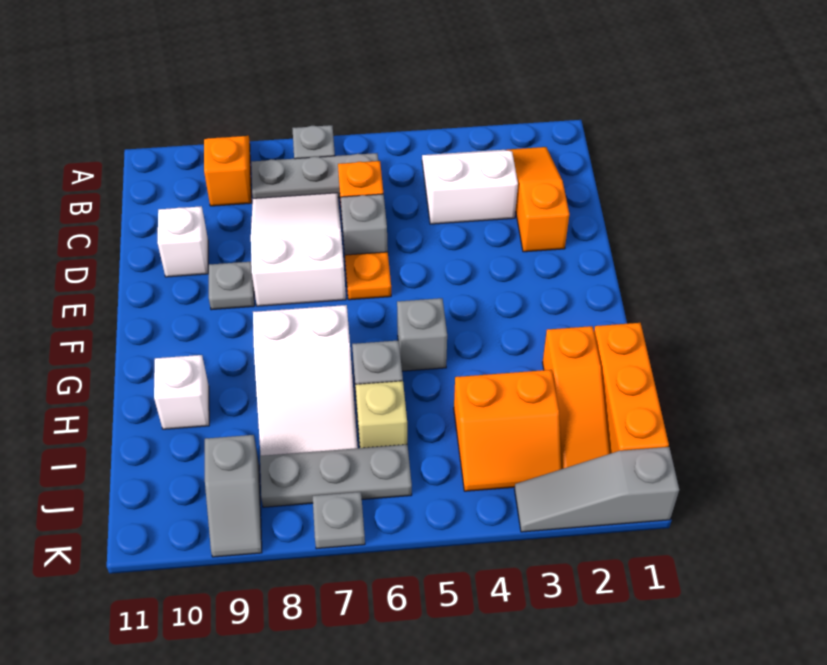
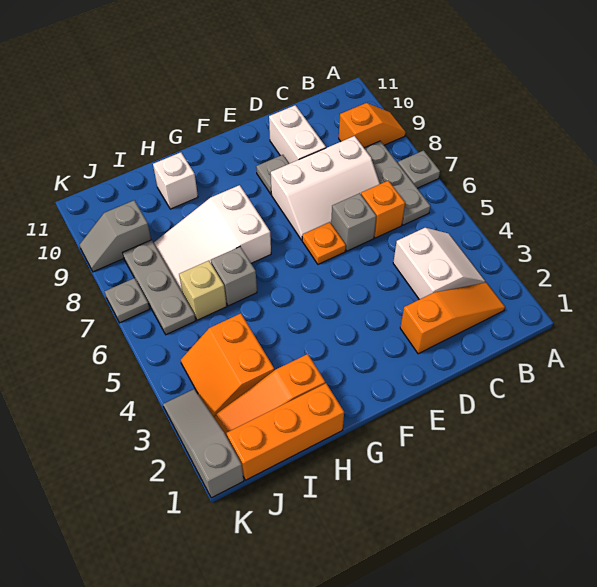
white slope C7:E8 level 1 top E -> white slope C7:E8 level 1 top 8
white brick D10 level 1 -> white brick D9:D10 level 1
grey brick G5 level 1 -> none

